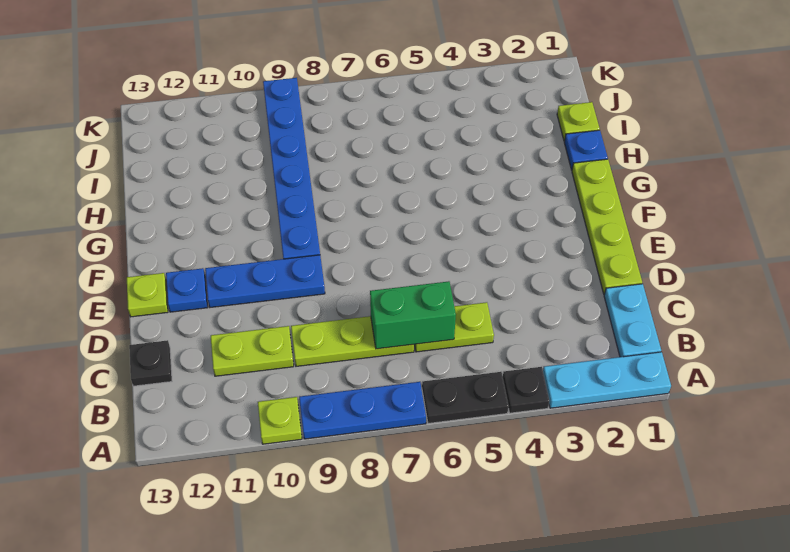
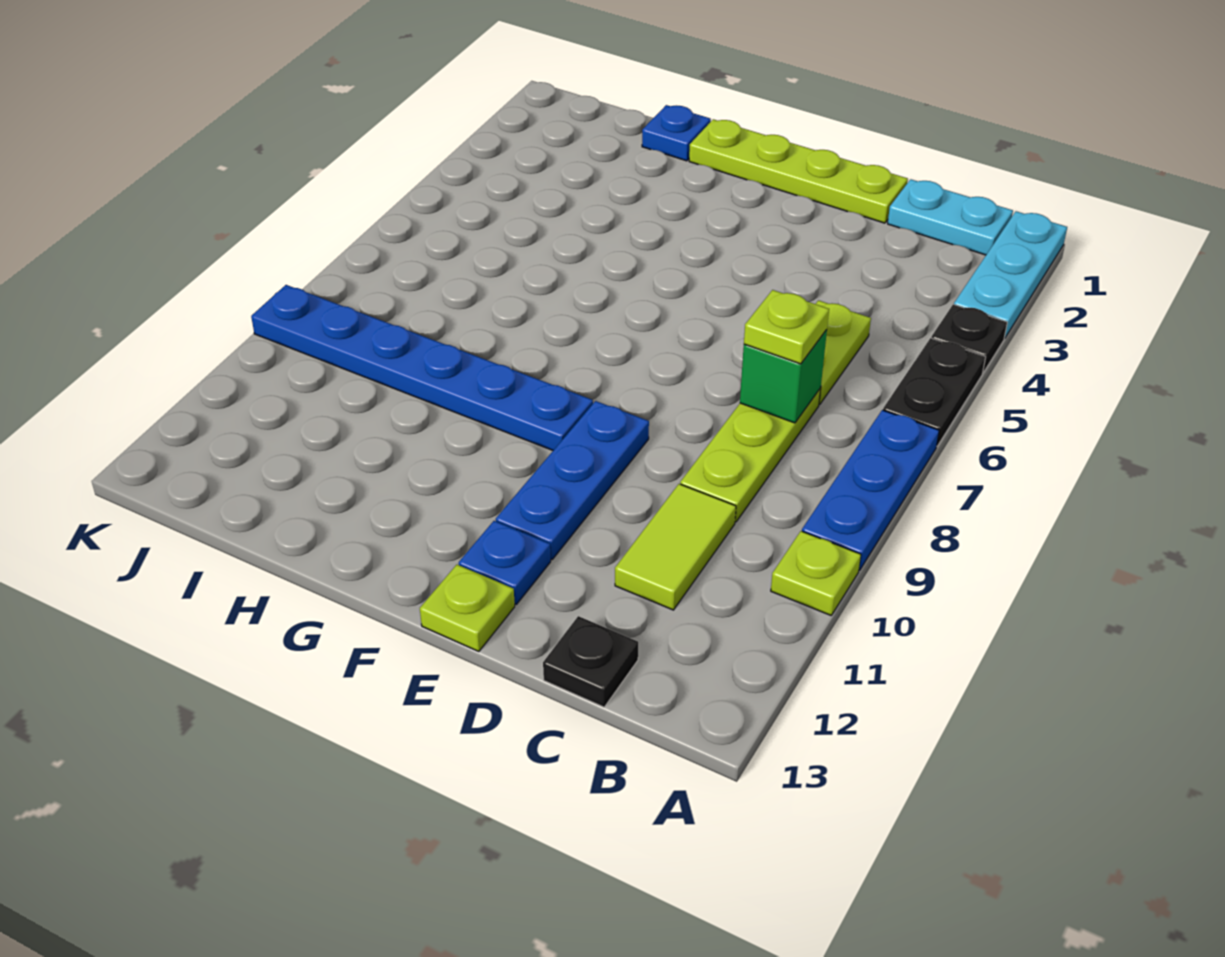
green brick C6:C7 level 2 -> green brick C7 level 2
lime plate C10:C11 level 1 -> lime tile C10:C11 level 1
lime plate I1 level 1 -> lime plate C7 level 3

